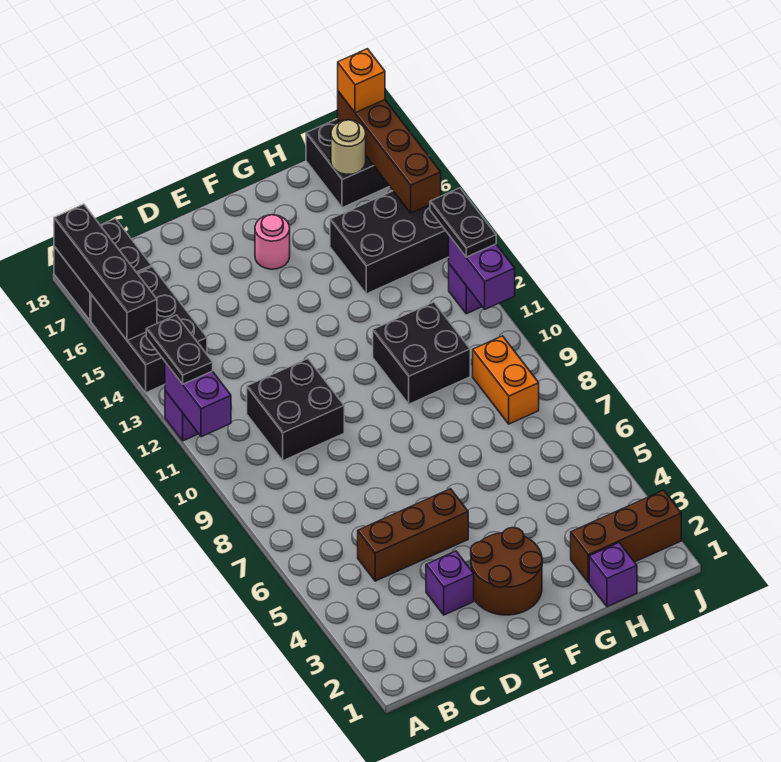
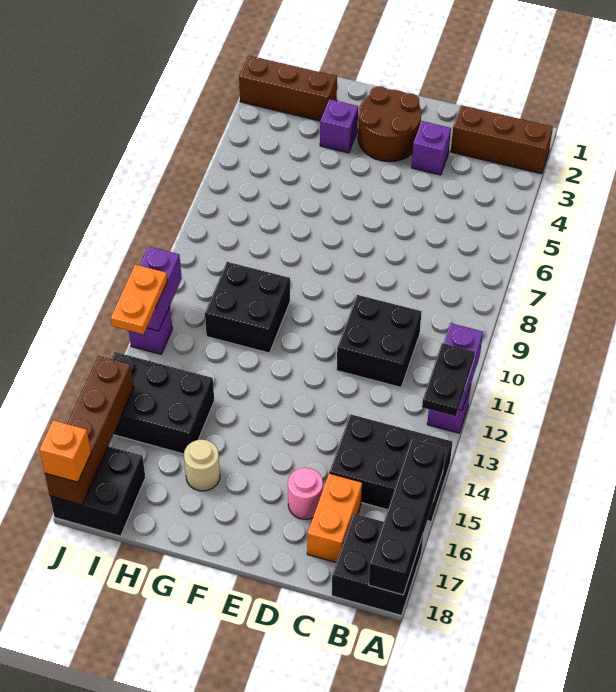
black brick A14:B16 level 1 -> black brick A14:C15 level 1
brown brick C5:E5 level 1 -> brown brick A2:C2 level 1
pink round brick F16 level 1 -> pink round brick D16 level 1
purple brick H1 level 1 -> purple brick G3 level 1
orange brick I8:I9 level 1 -> orange brick C16:C17 level 1
tan round brick I17 level 2 -> tan round brick G16 level 1
black plate J12:J13 level 3 -> orange plate J12:J13 level 3

